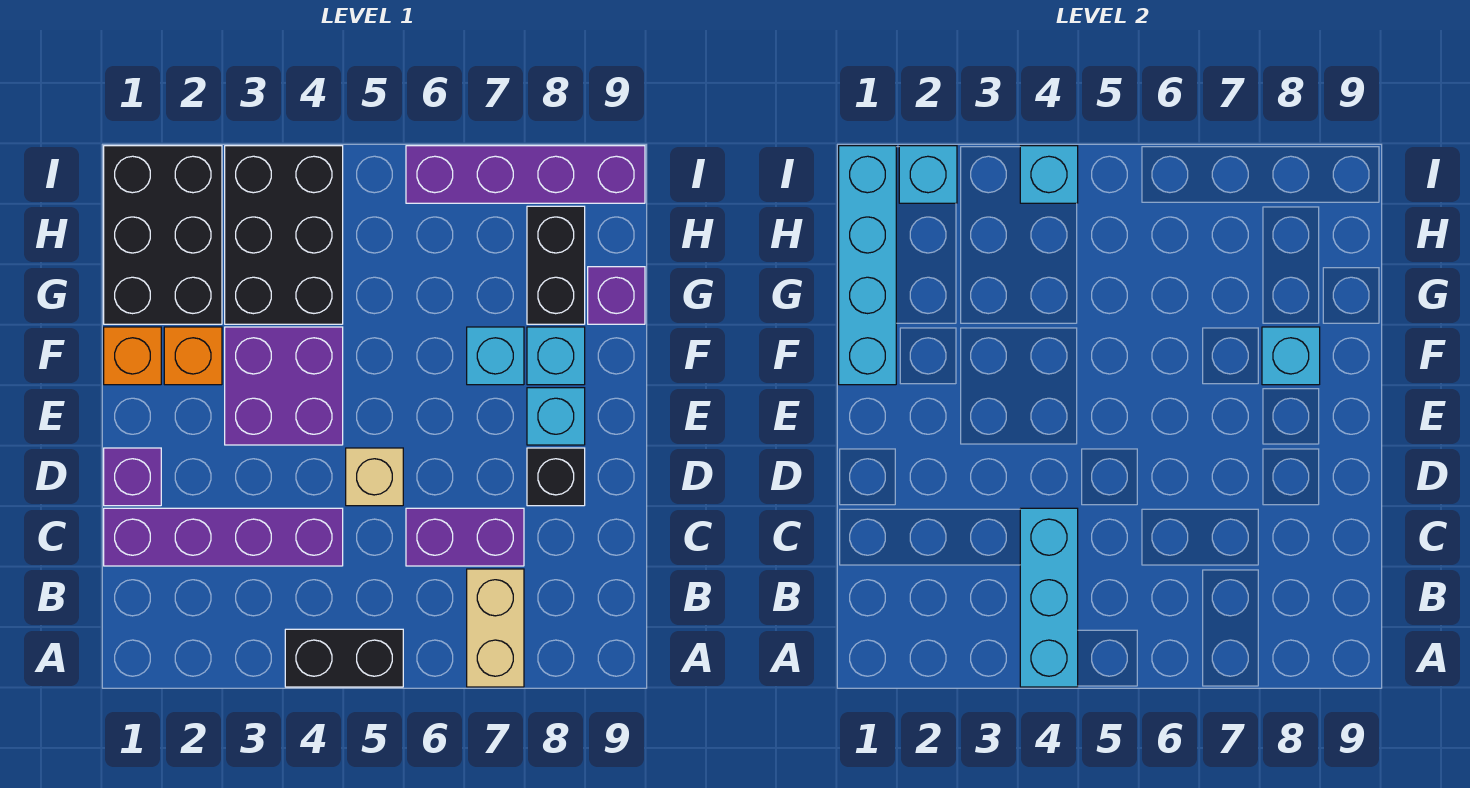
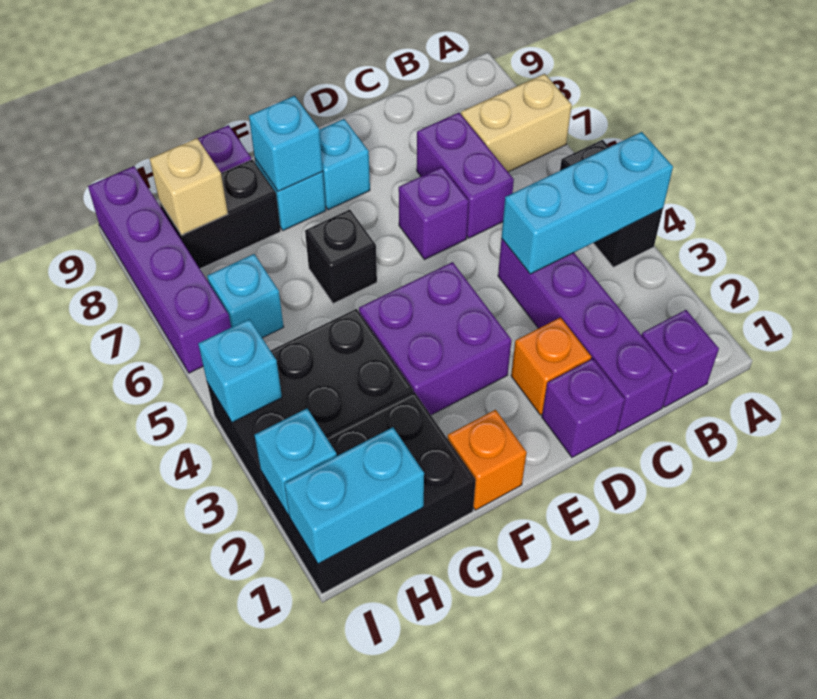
none -> purple brick B1 level 1
tan brick D5 level 1 -> tan brick H8 level 2
none -> purple brick D6 level 1
black brick D8 level 1 -> black brick F6 level 1
cyan brick F1:I1 level 2 -> cyan brick H1:I1 level 2
orange brick F2 level 1 -> orange brick D2 level 1
cyan brick F7 level 1 -> cyan brick H6 level 1

